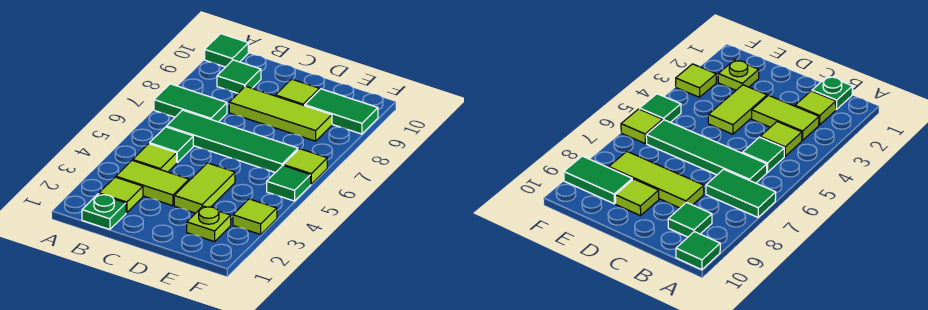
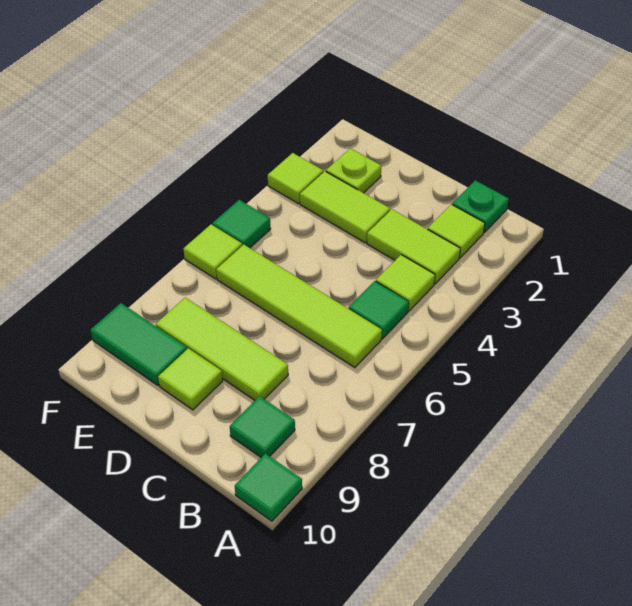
green tile A7:B7 level 1 -> none
green tile B6:E6 level 1 -> lime tile B6:E6 level 1
lime tile D3:D4 level 1 -> lime tile D3:E3 level 1

